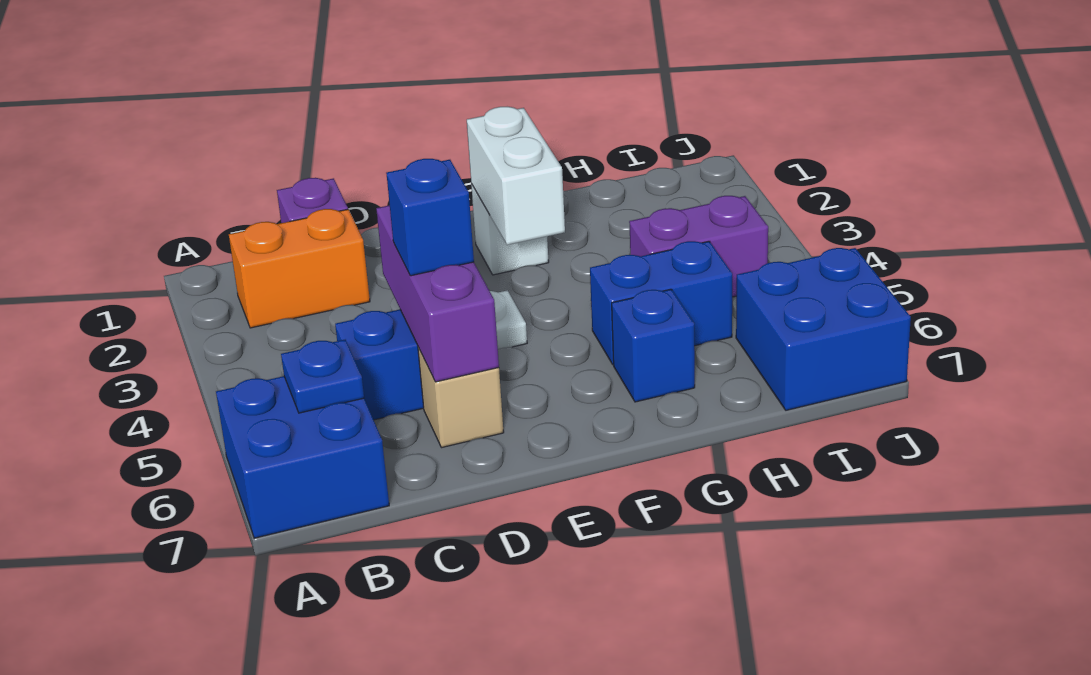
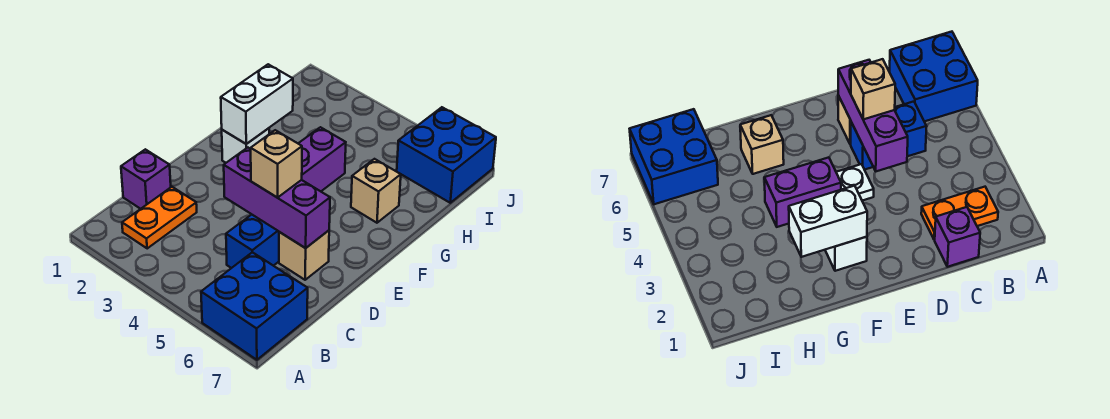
orange brick B2:C2 level 1 -> orange plate B2:C2 level 1
blue plate B6 level 2 -> none
blue brick D5 level 3 -> tan brick D5 level 3
white brick F2:F3 level 2 -> white brick F2:G2 level 2
blue brick G5:H5 level 1 -> none
blue brick G6 level 1 -> tan brick G6 level 1
purple brick H4:I4 level 1 -> purple brick F4:G4 level 1

